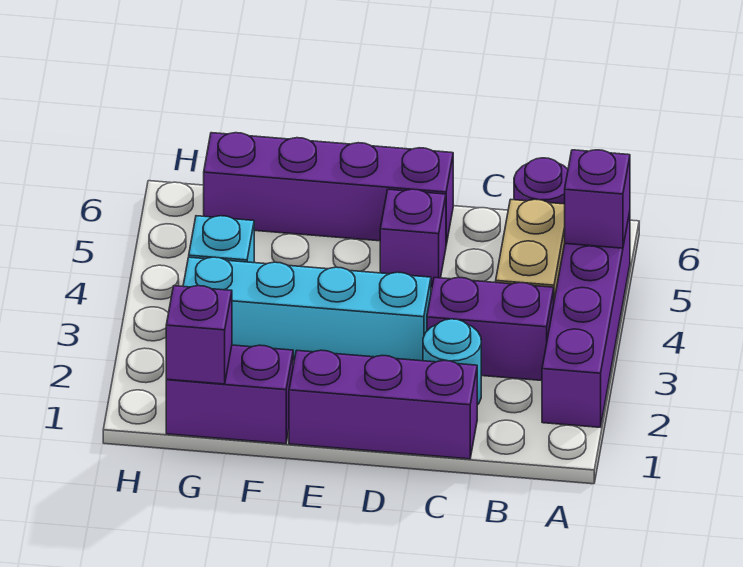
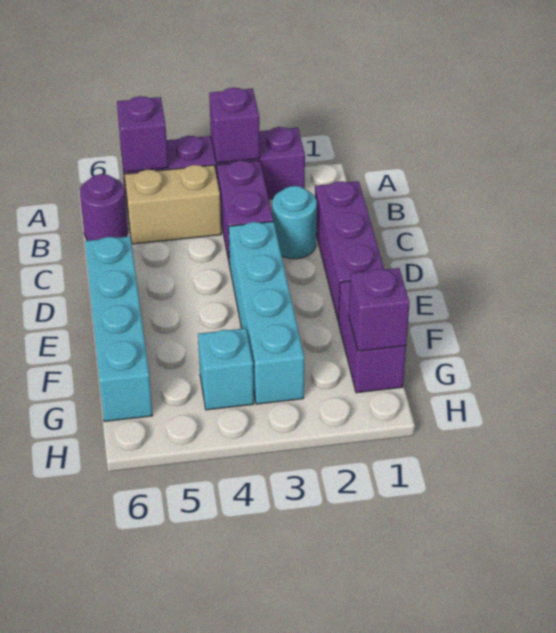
purple brick D5 level 1 -> purple brick A3 level 2
purple brick D6:G6 level 1 -> cyan brick D6:G6 level 1

